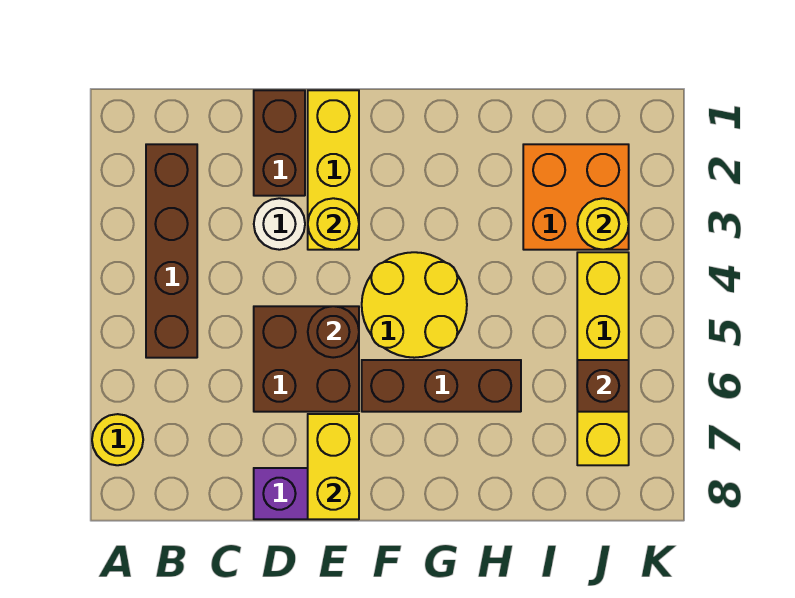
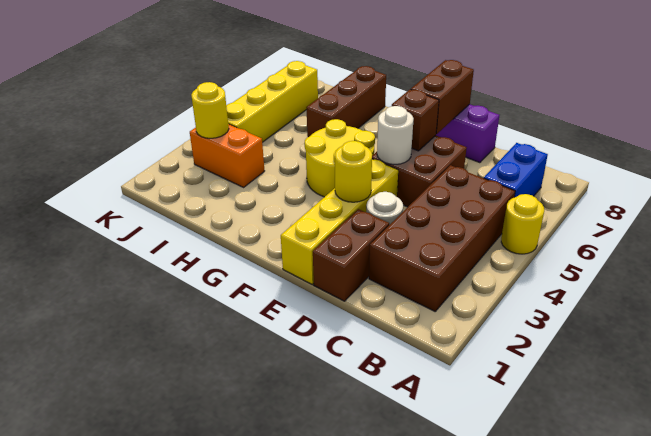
yellow round brick A7 level 1 -> yellow round brick A5 level 1
brown brick B2:B5 level 1 -> brown brick B2:C5 level 1
none -> blue brick B6:B7 level 1
yellow brick E1:E3 level 1 -> yellow brick E1:E4 level 1
brown round brick E5 level 2 -> white round brick E5 level 2
yellow brick E7:E8 level 2 -> brown brick E7:E8 level 2
brown brick F6:H6 level 1 -> brown brick H6:H8 level 1
orange brick I2:J3 level 1 -> orange brick I3:J3 level 1
brown brick J6 level 2 -> brown brick E6 level 2

